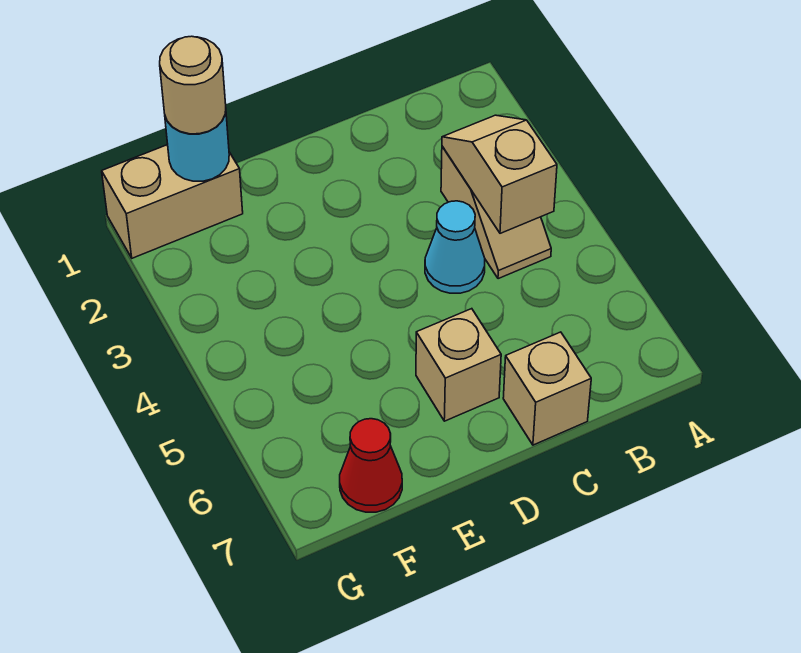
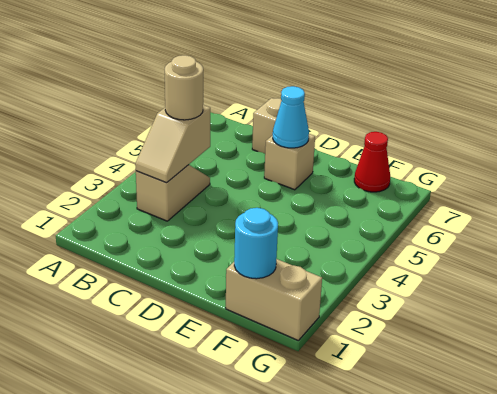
cyan cone C4 level 1 -> cyan cone D6 level 2
tan round brick F1 level 3 -> tan round brick B4 level 3

